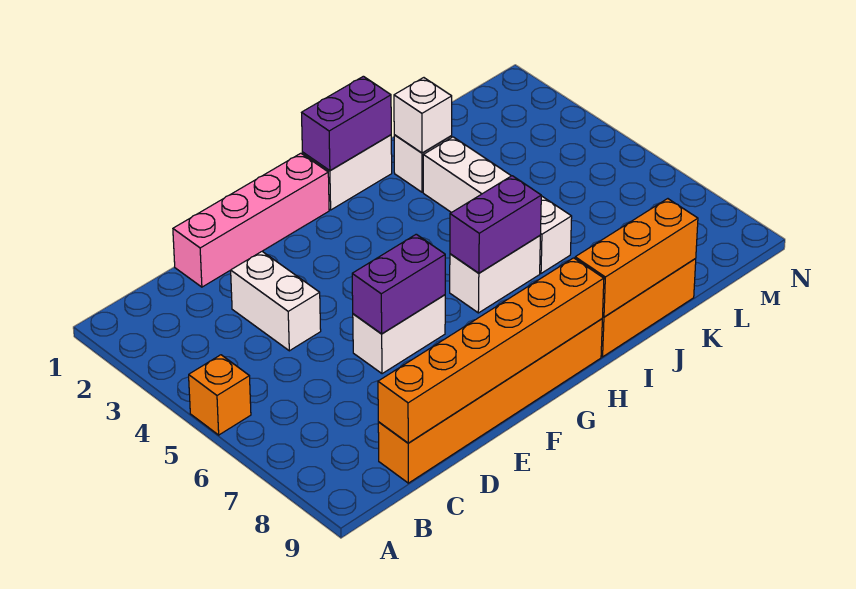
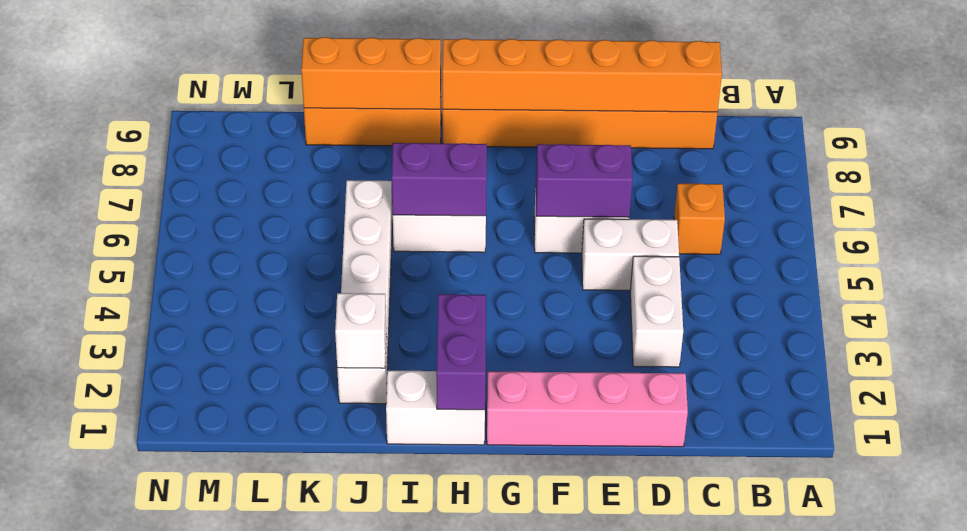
orange brick A5 level 1 -> orange brick C6 level 1
none -> white brick D5:E5 level 1
purple brick H1:I1 level 2 -> purple brick H1:H2 level 2

